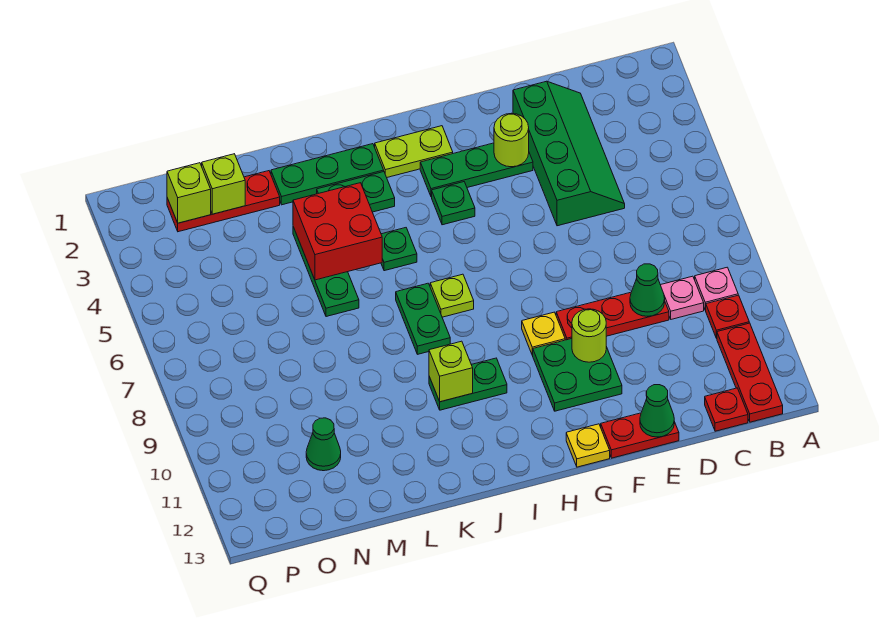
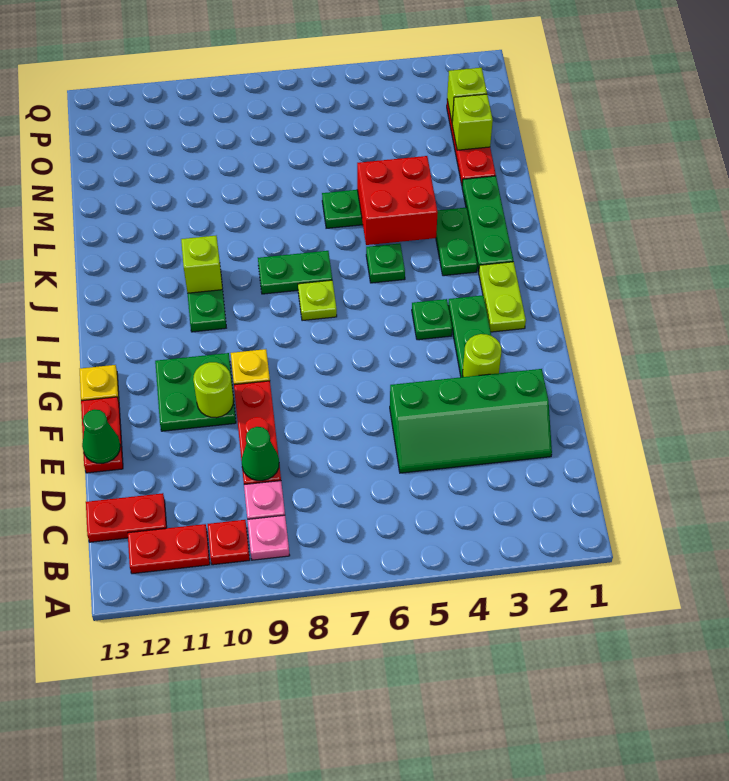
red plate B11:B13 level 1 -> red plate B11:B12 level 1
red plate C13 level 1 -> red plate C12:C13 level 1
green cone N11 level 1 -> none

